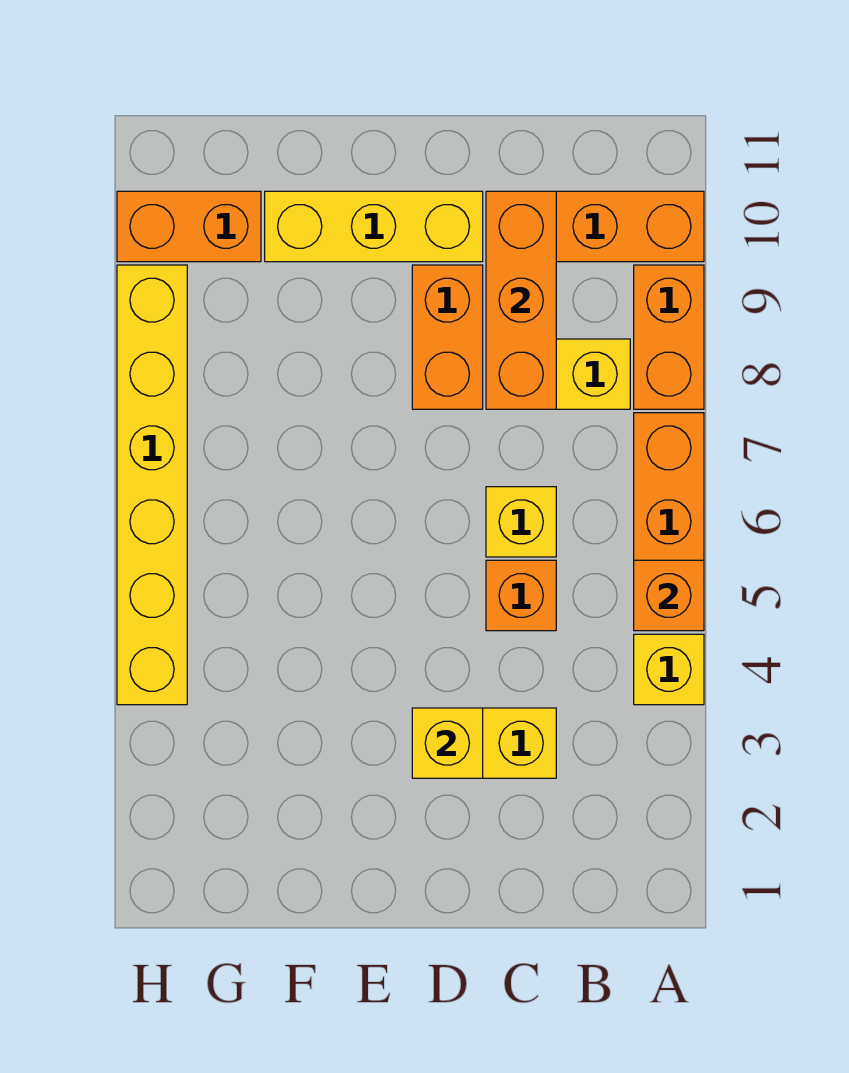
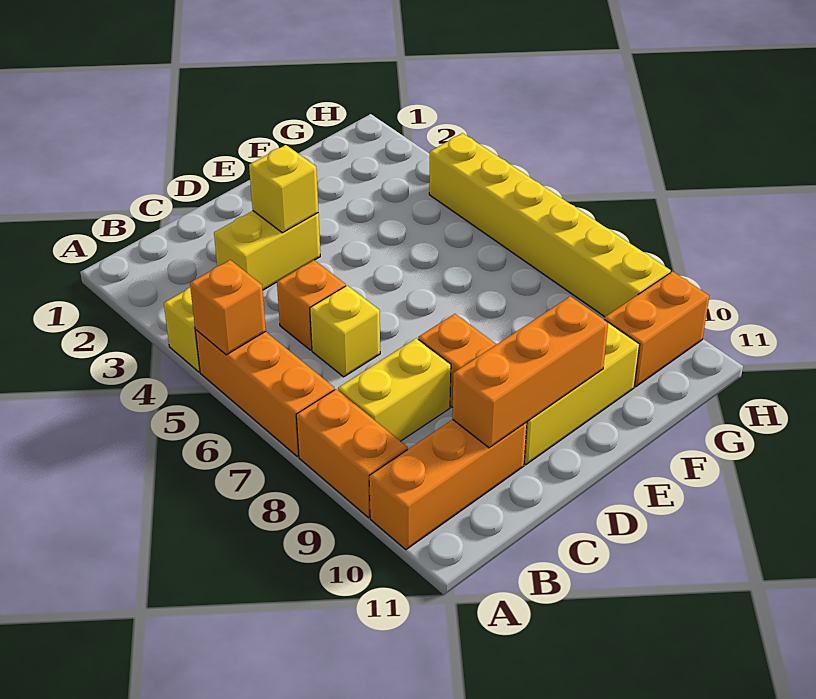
orange brick C8:C10 level 2 -> orange brick C10:E10 level 2

